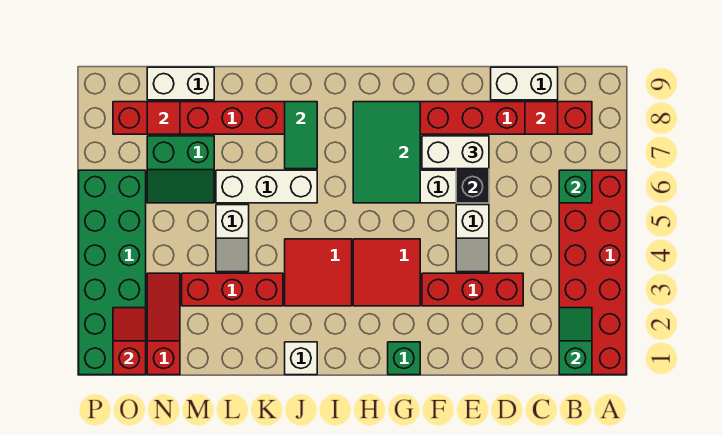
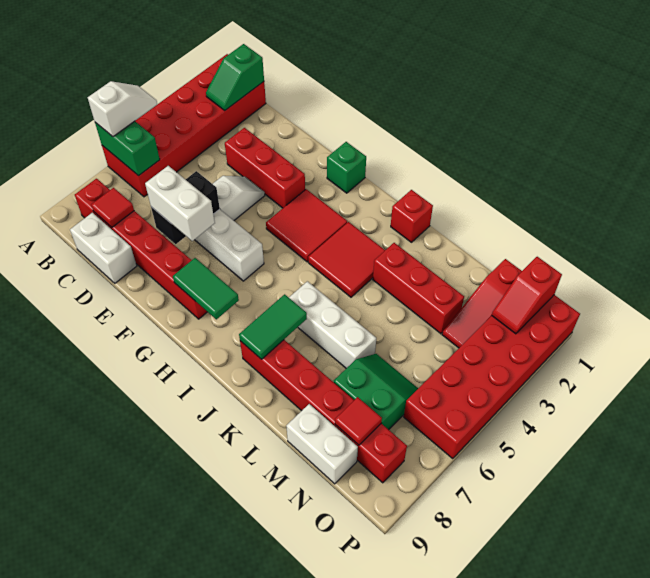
green brick B6 level 2 -> green brick A6:B6 level 2
green tile G6:H8 level 2 -> green tile G8:H8 level 2
white brick J1 level 1 -> red brick J1 level 1
white slope L4:L5 level 1 top 5 -> white slope A5:A6 level 3 top 6
green brick O1:P6 level 1 -> red brick O1:P6 level 1

